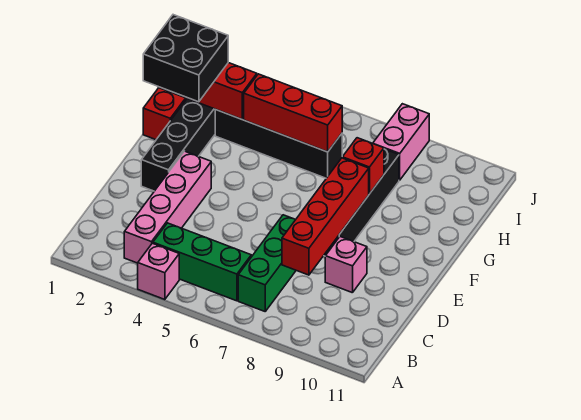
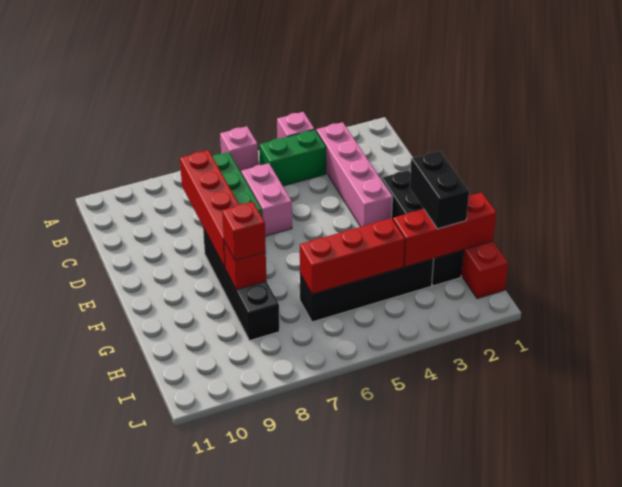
green brick B4:B6 level 1 -> green brick B4:B5 level 1
pink brick D9 level 1 -> pink brick A6 level 1
black brick G1:H2 level 3 -> black brick G2:H2 level 3
none -> red brick G8 level 3
pink brick I8:J8 level 1 -> pink brick C6:D6 level 1

